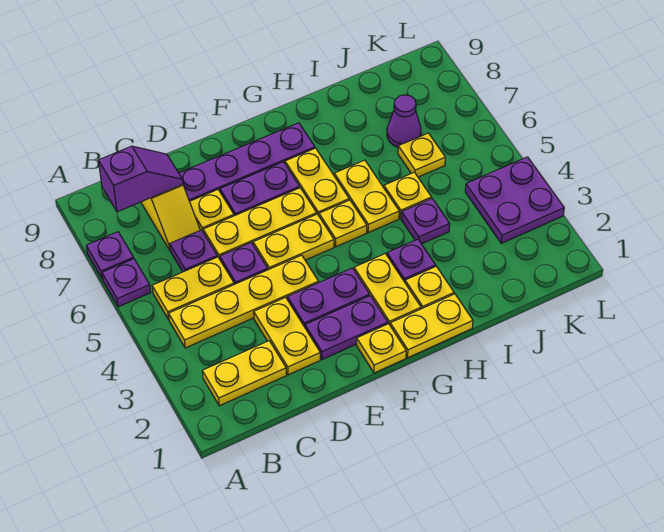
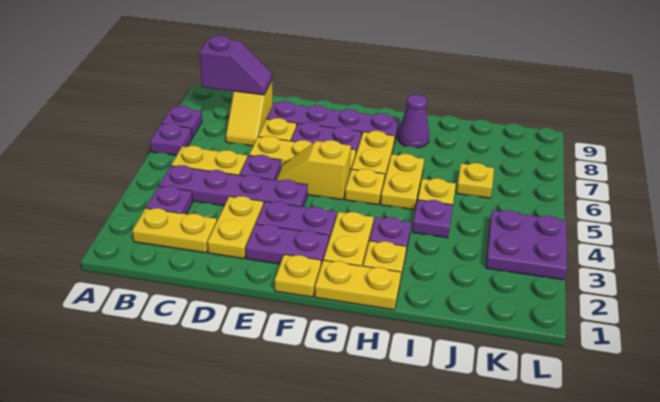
yellow plate B4:E4 level 1 -> purple plate B4:E4 level 1
purple plate C6 level 1 -> purple plate B3 level 1
yellow plate E5:F5 level 1 -> yellow slope E5:F5 level 1 top F
purple cone J7 level 1 -> purple cone H8 level 1

